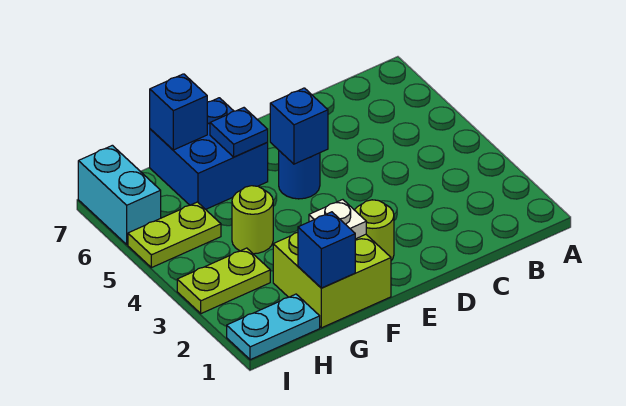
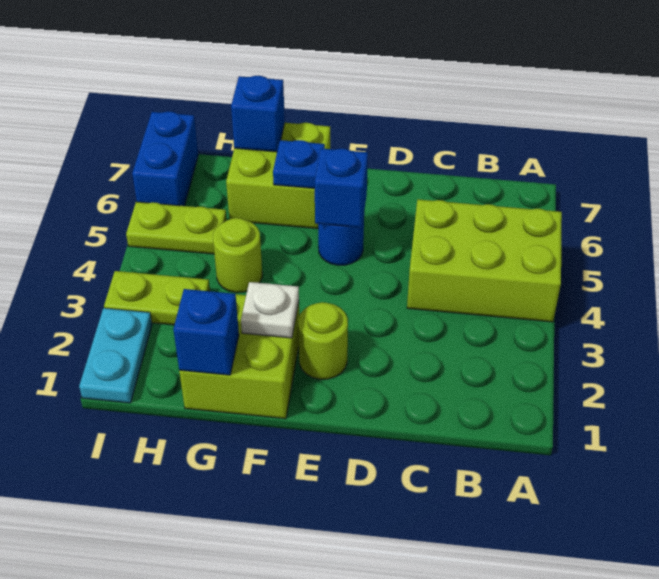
none -> lime brick A4:C5 level 1
blue brick F6:G7 level 1 -> lime brick F6:G7 level 1
cyan plate H1:I1 level 1 -> cyan plate I1:I2 level 1
cyan brick I6:I7 level 1 -> blue brick I6:I7 level 1

